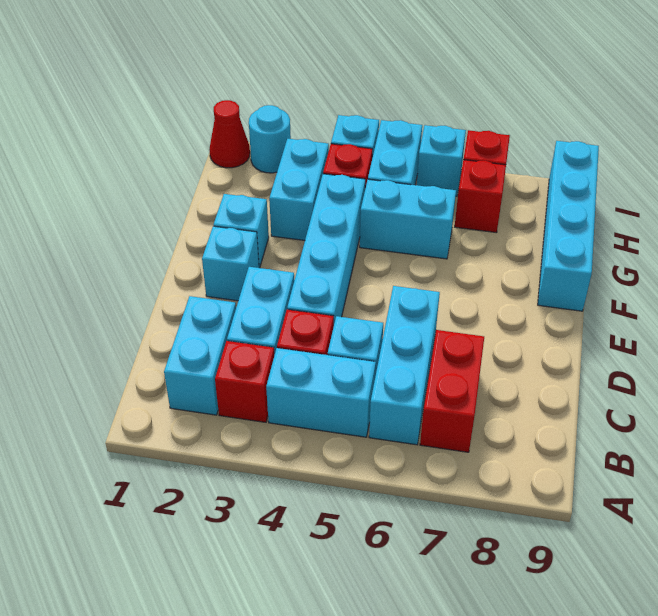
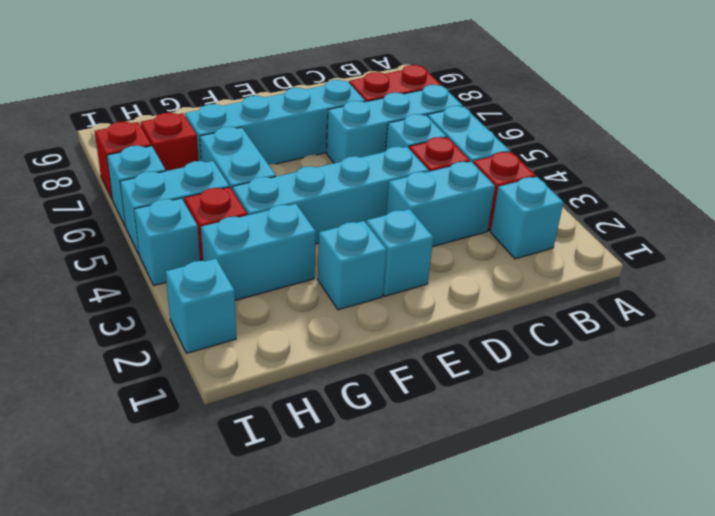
cyan brick B2:C2 level 1 -> cyan brick B2 level 1
cyan brick F9:I9 level 1 -> cyan brick D7:G7 level 1
red cone I1 level 1 -> none
cyan round brick I2 level 1 -> cyan brick I2 level 1

